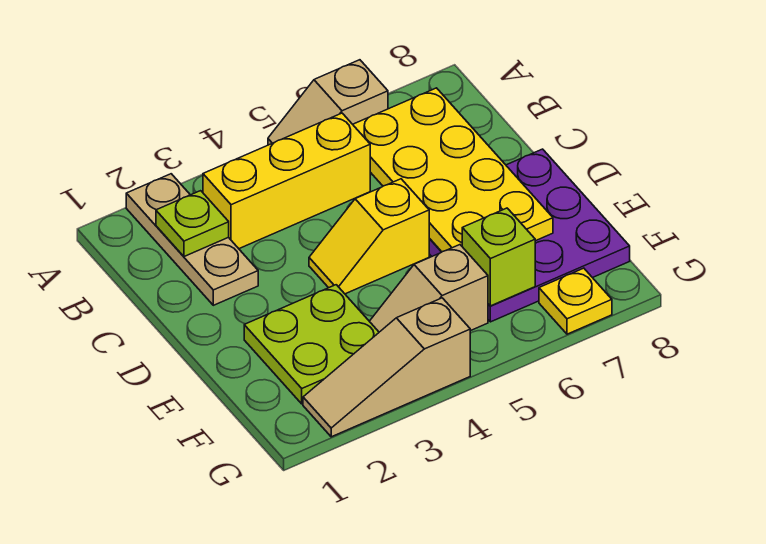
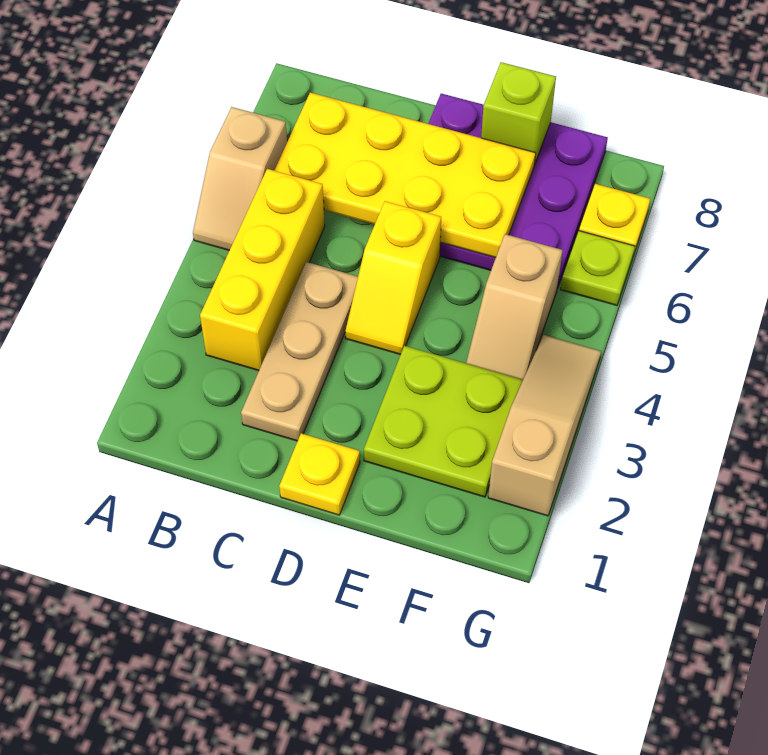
tan plate A2:C2 level 1 -> tan plate C2:C4 level 1
lime plate B2 level 2 -> lime plate G6 level 1
none -> yellow plate D1 level 1
lime brick F6 level 2 -> lime brick E8 level 2
tan slope G2:G4 level 1 top 4 -> tan slope G2:G4 level 1 top 2

